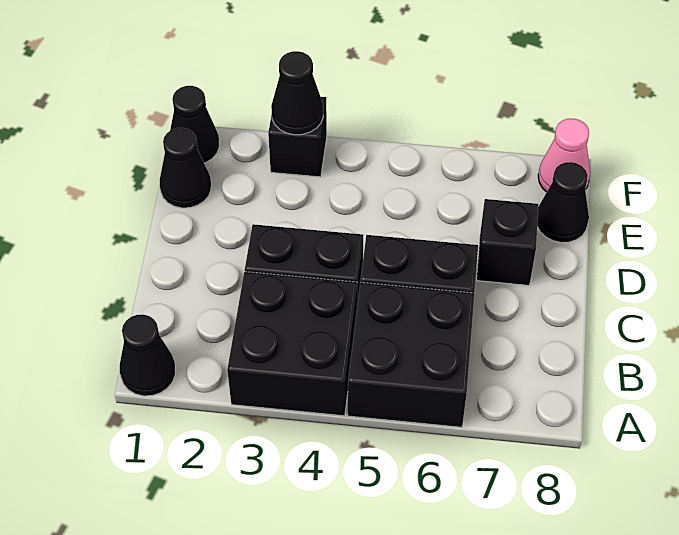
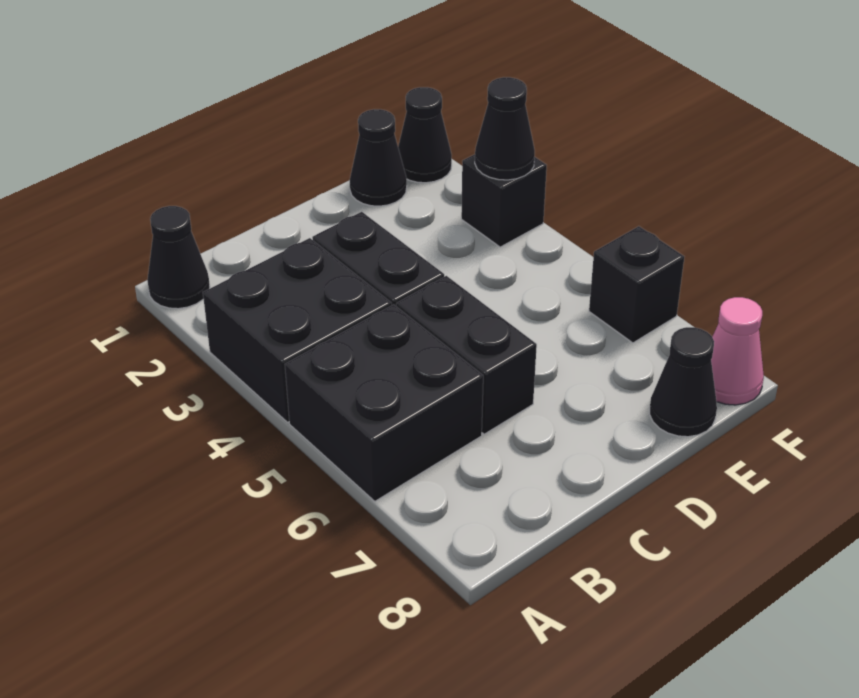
black brick D7 level 1 -> black brick F6 level 1

